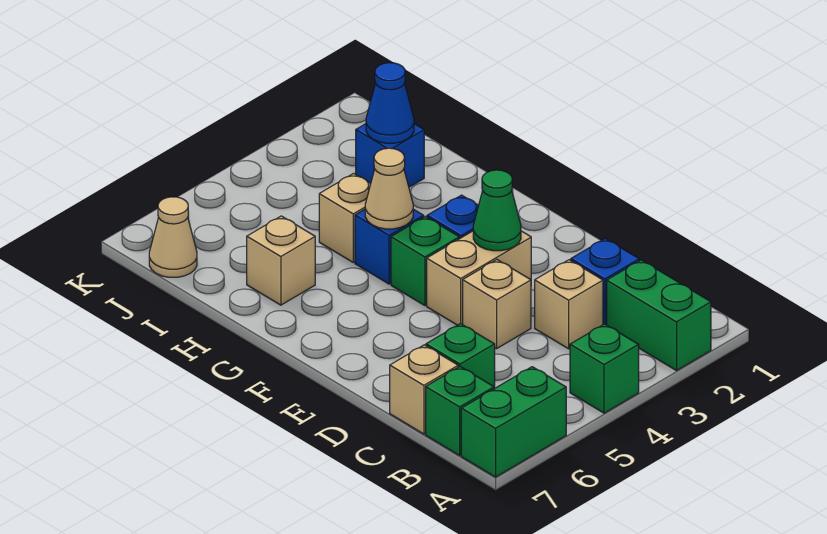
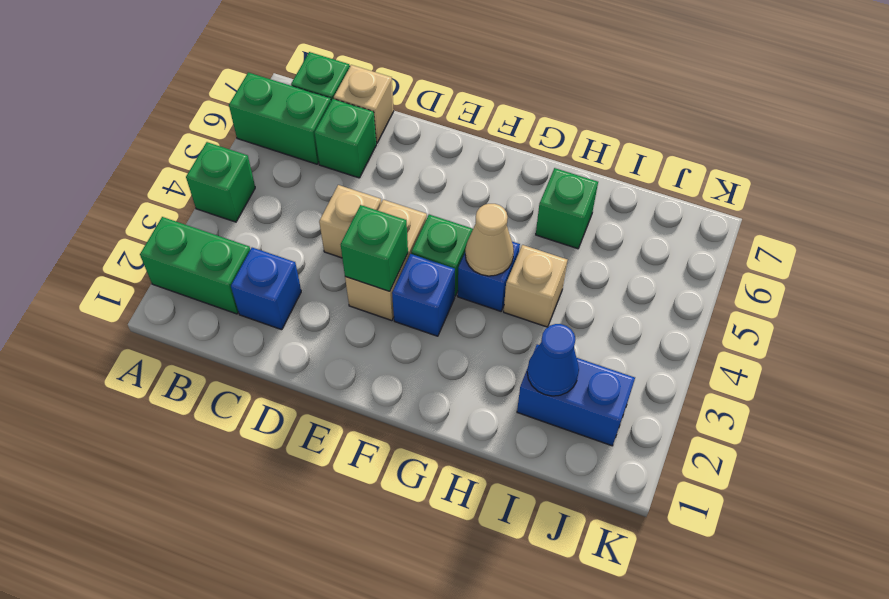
green brick A6:A7 level 1 -> green brick A6:B6 level 1
tan brick C3 level 1 -> none
green cone E3 level 2 -> green brick E3 level 2
tan brick H6 level 1 -> green brick H6 level 1
blue brick I2 level 1 -> blue brick I2:J2 level 1
tan cone J7 level 1 -> none

